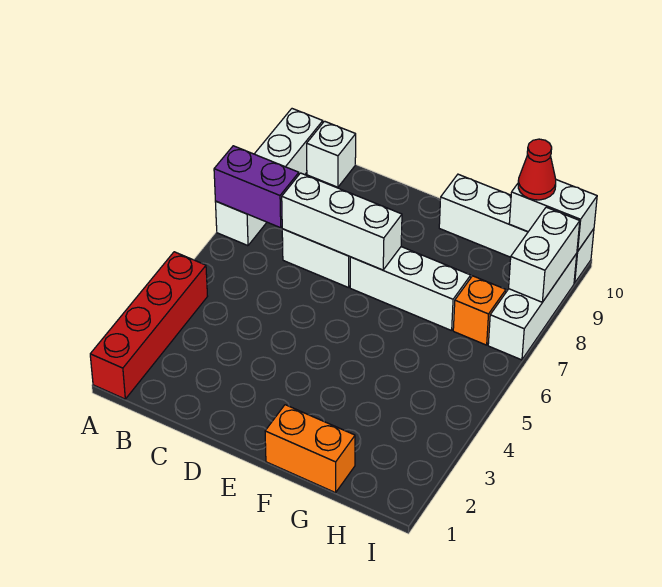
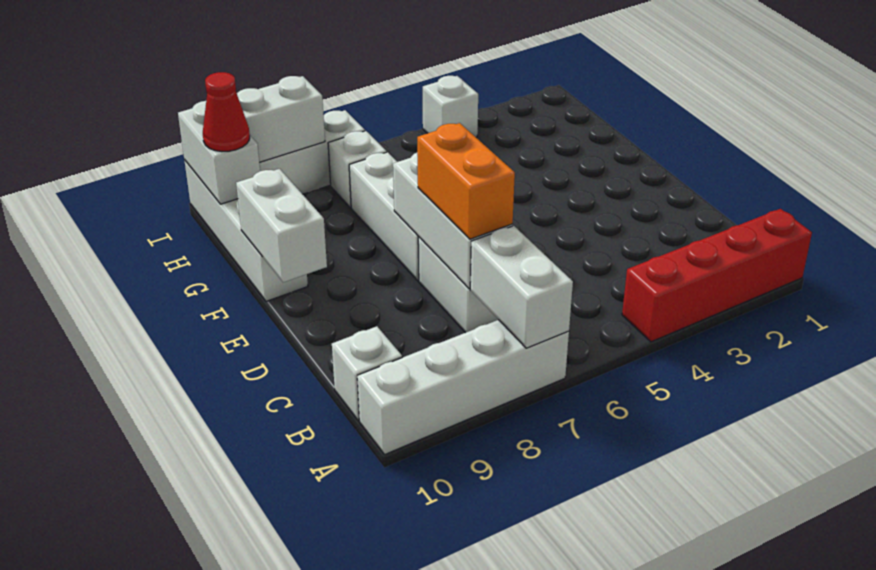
purple brick A7:B7 level 2 -> white brick A7:B7 level 2
none -> white brick E10:F10 level 2
orange brick F1:G1 level 1 -> orange brick C7:D7 level 3
orange brick H7 level 1 -> white brick H7 level 1
none -> white brick I4 level 1

